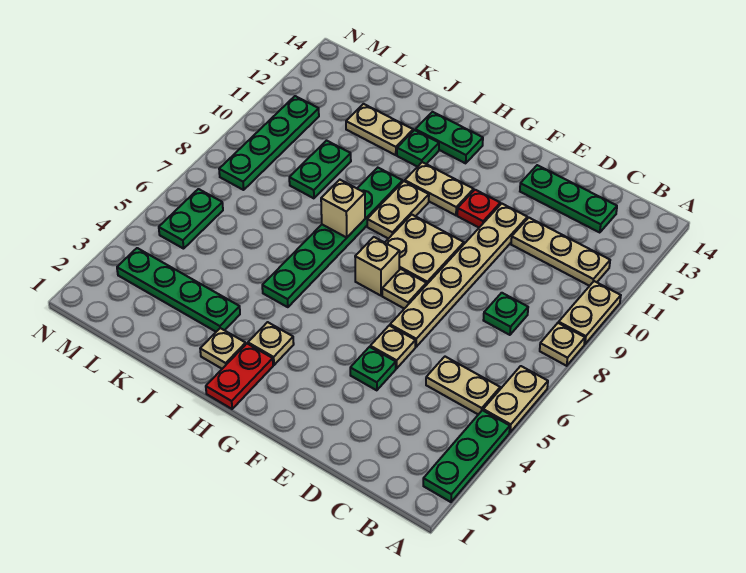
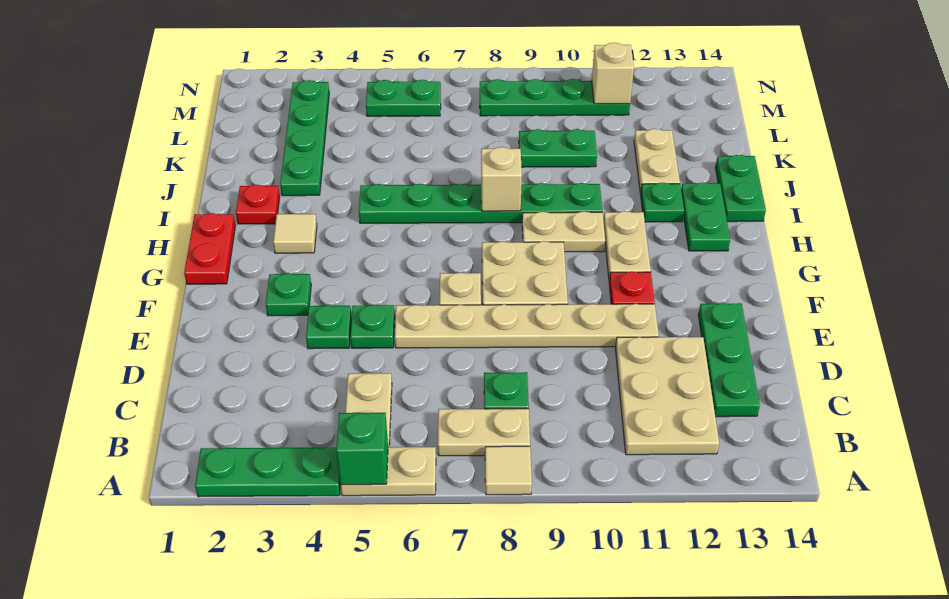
none -> green brick A5 level 2
tan plate A8 level 1 -> tan tile A8 level 1
tan plate A9:A10 level 1 -> tan plate B7:B8 level 1
tan plate B11:D11 level 1 -> tan plate B11:D12 level 1
tan plate E5 level 1 -> green plate E5 level 1
none -> green plate F3 level 1
tan brick G7 level 1 -> tan brick M11 level 2
red plate H1:H2 level 1 -> red plate G1:H1 level 1
tan plate H3 level 1 -> tan tile H3 level 1
tan plate I2 level 1 -> red plate I2 level 1
none -> green plate I14:J14 level 1

